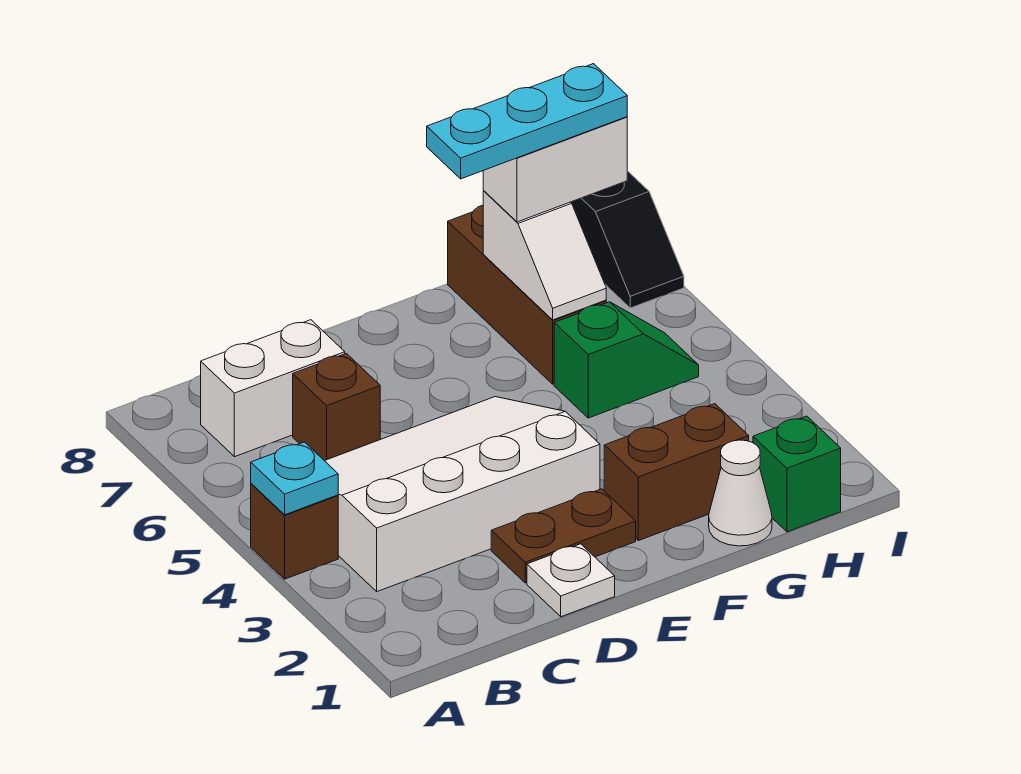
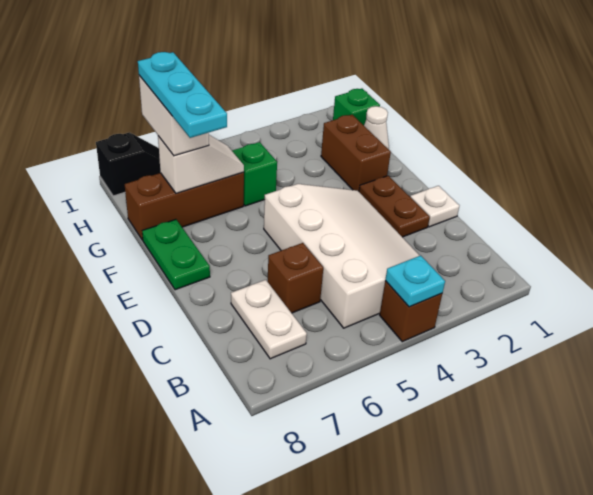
white slope B3:E5 level 1 top 3 -> white slope B3:E5 level 1 top 5
white brick B7:C7 level 1 -> white plate B7:C7 level 1
none -> green plate E8:F8 level 1

